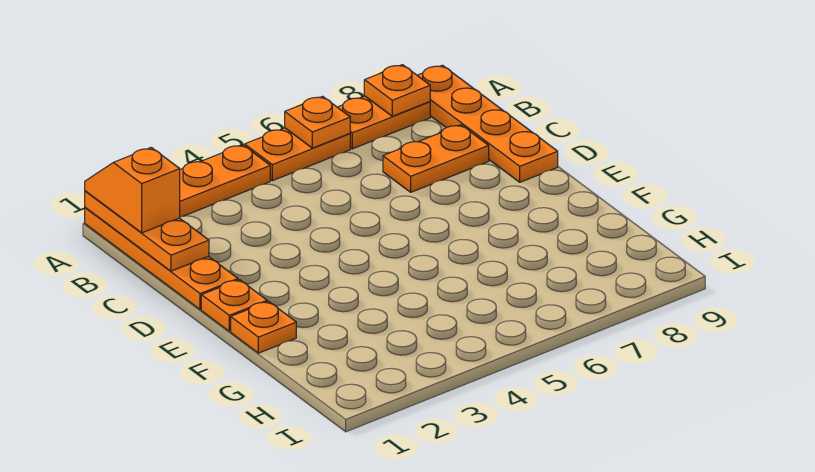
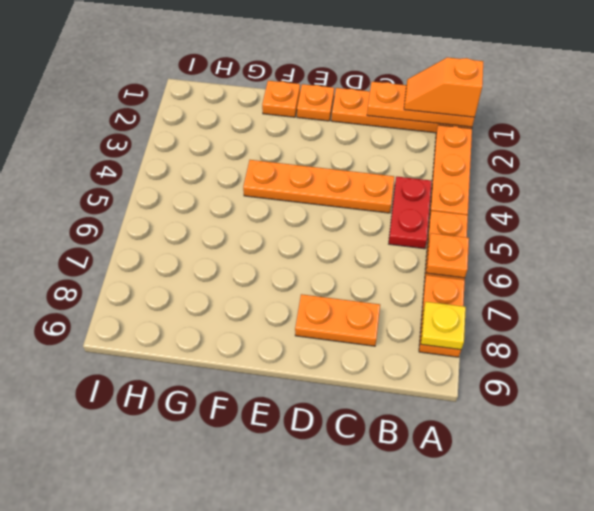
orange slope A1:B1 level 3 top B -> orange slope A1:B1 level 3 top A
orange plate A8 level 2 -> yellow plate A8 level 2
orange plate A9:D9 level 1 -> orange plate C4:F4 level 1
none -> red plate B4:B5 level 1
orange plate C7:C8 level 1 -> orange plate C8:D8 level 1

